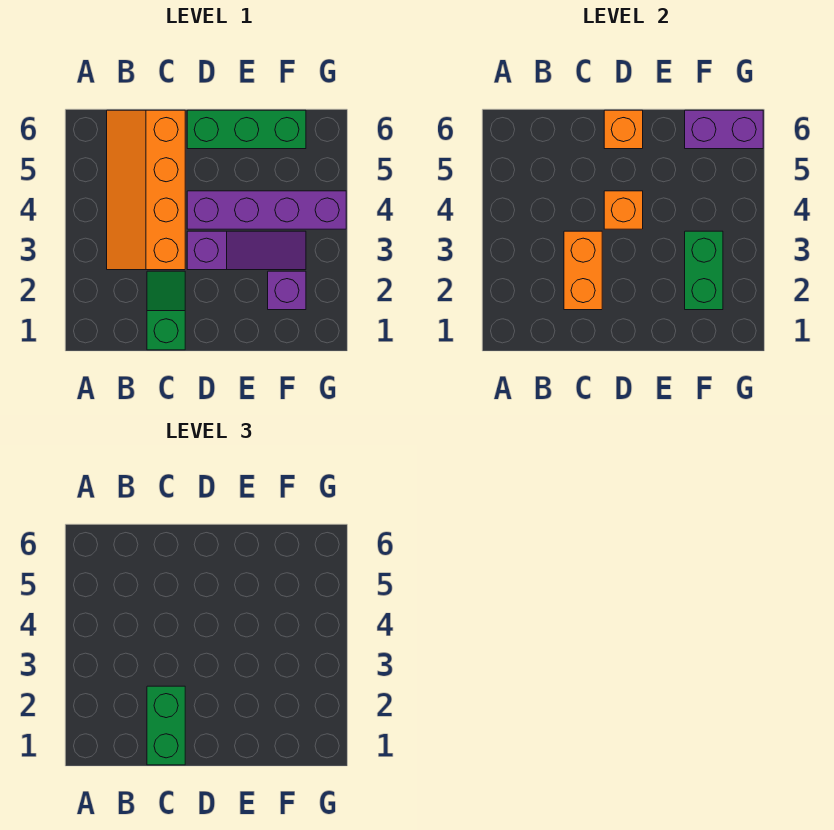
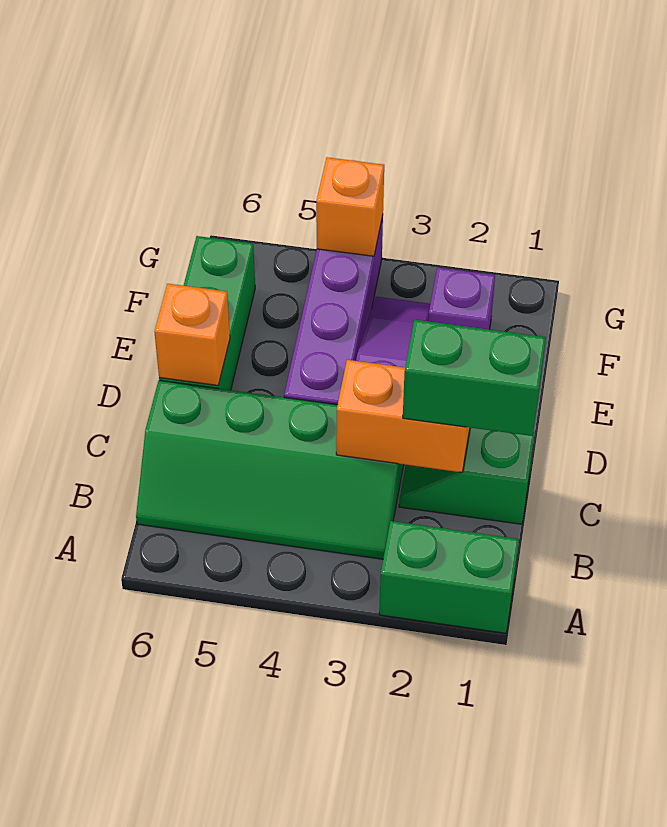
orange slope B3:C6 level 1 top C -> green slope B3:C6 level 1 top C
orange brick D4 level 2 -> orange brick G4 level 2
green brick F2:F3 level 2 -> green brick A1:A2 level 1
purple brick F6:G6 level 2 -> none

